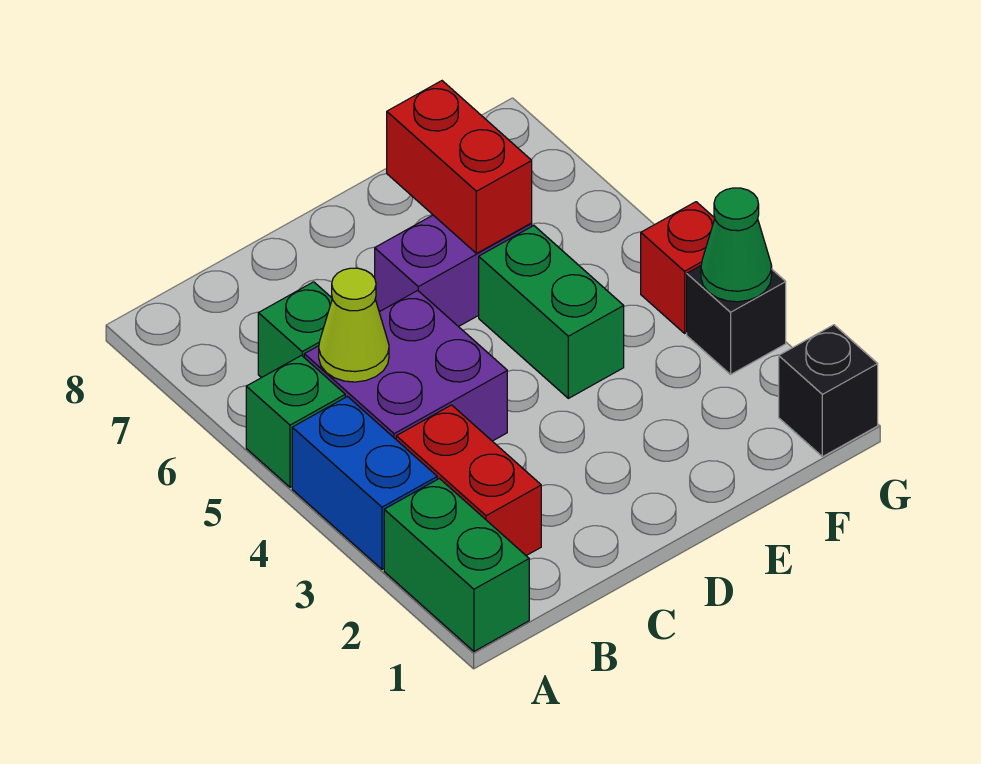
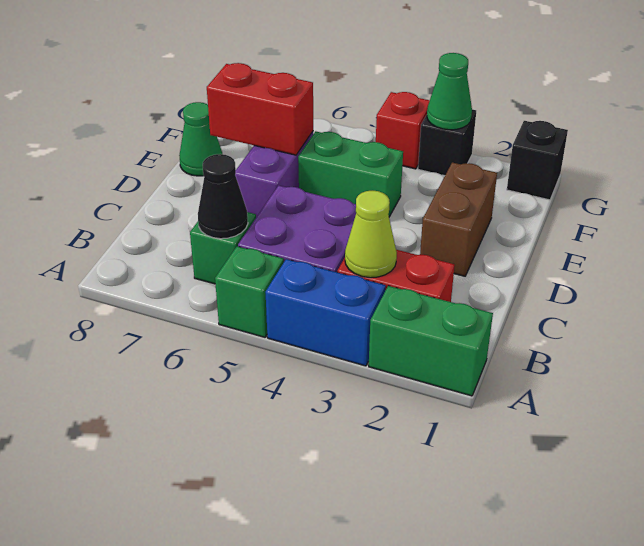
lime cone B5 level 2 -> lime cone B3 level 2
none -> black cone B6 level 2
none -> brown brick D2:E2 level 1
none -> green cone E8 level 1

